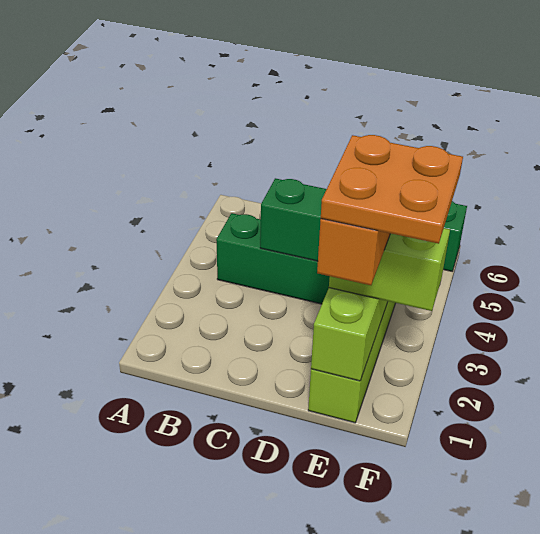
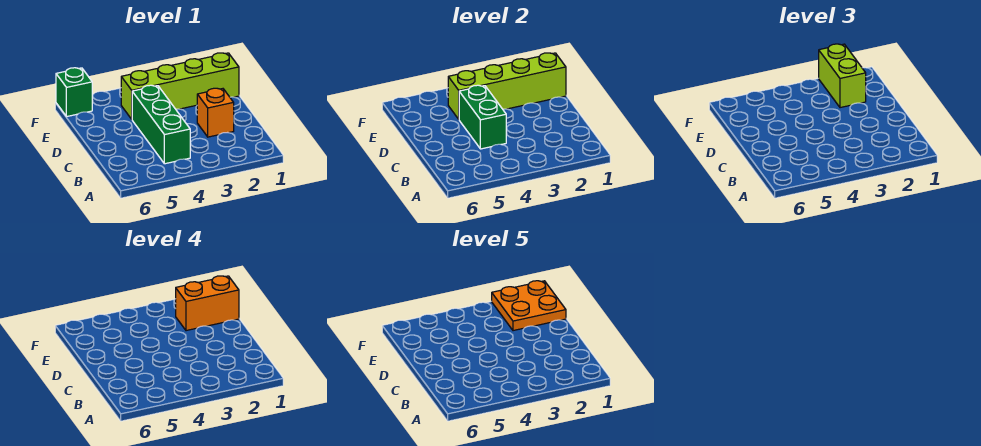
none -> orange brick C2 level 1

